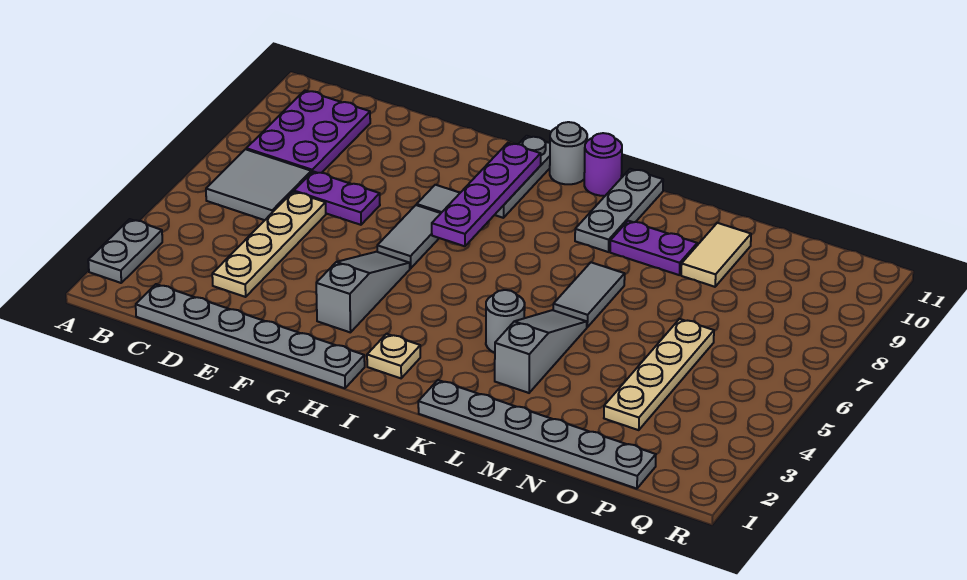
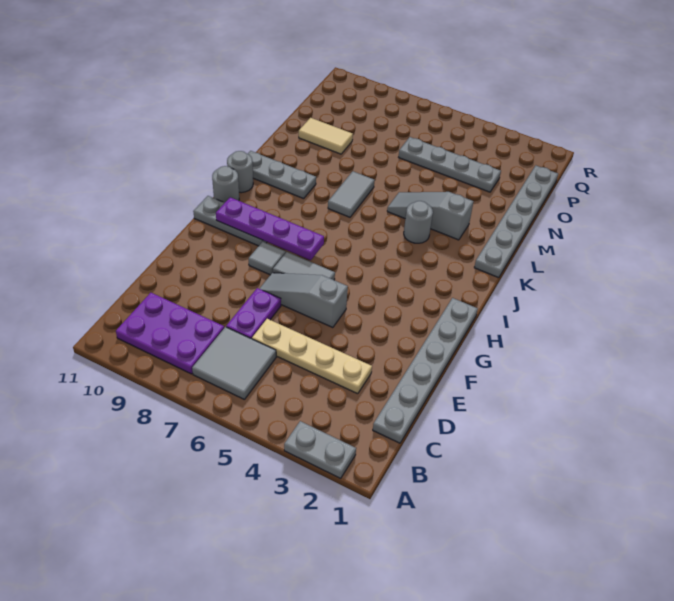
grey slope G3:G5 level 1 top 3 -> grey slope F5:F7 level 1 top 5
tan plate I2 level 1 -> none
purple round brick J11 level 1 -> grey round brick J11 level 1
grey tile L6:L7 level 1 -> grey tile K7:L7 level 1
purple plate L9:M9 level 1 -> none
tan plate O3:O6 level 1 -> grey plate O3:O6 level 1

